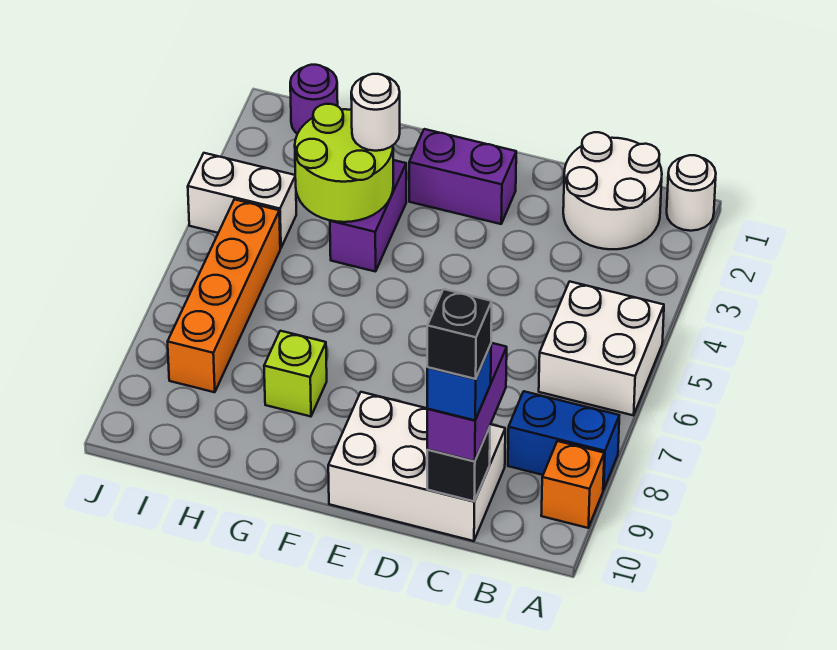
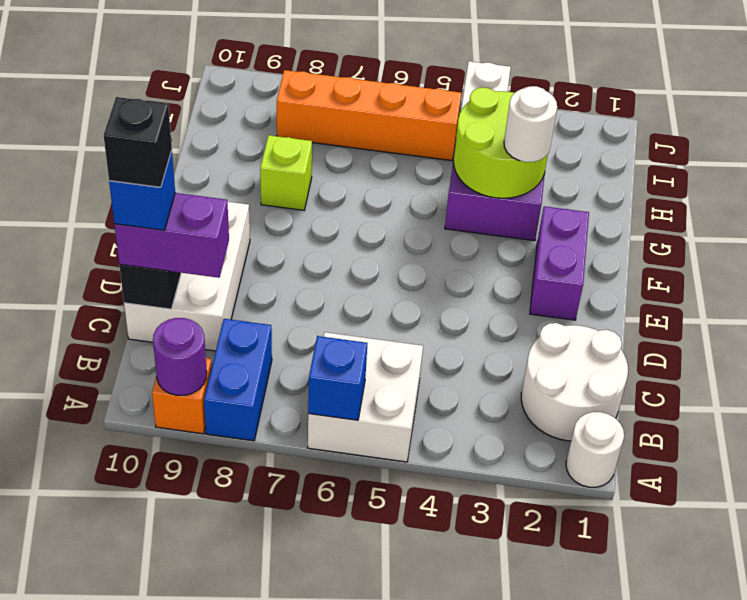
none -> blue brick A6 level 2
purple round brick I1 level 1 -> purple round brick A9 level 2

